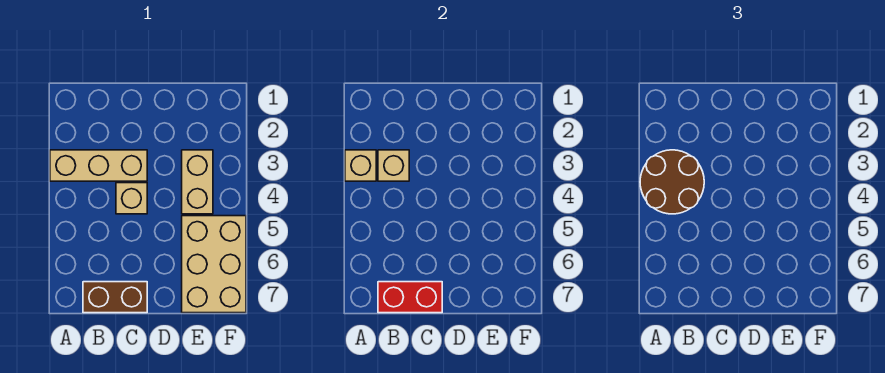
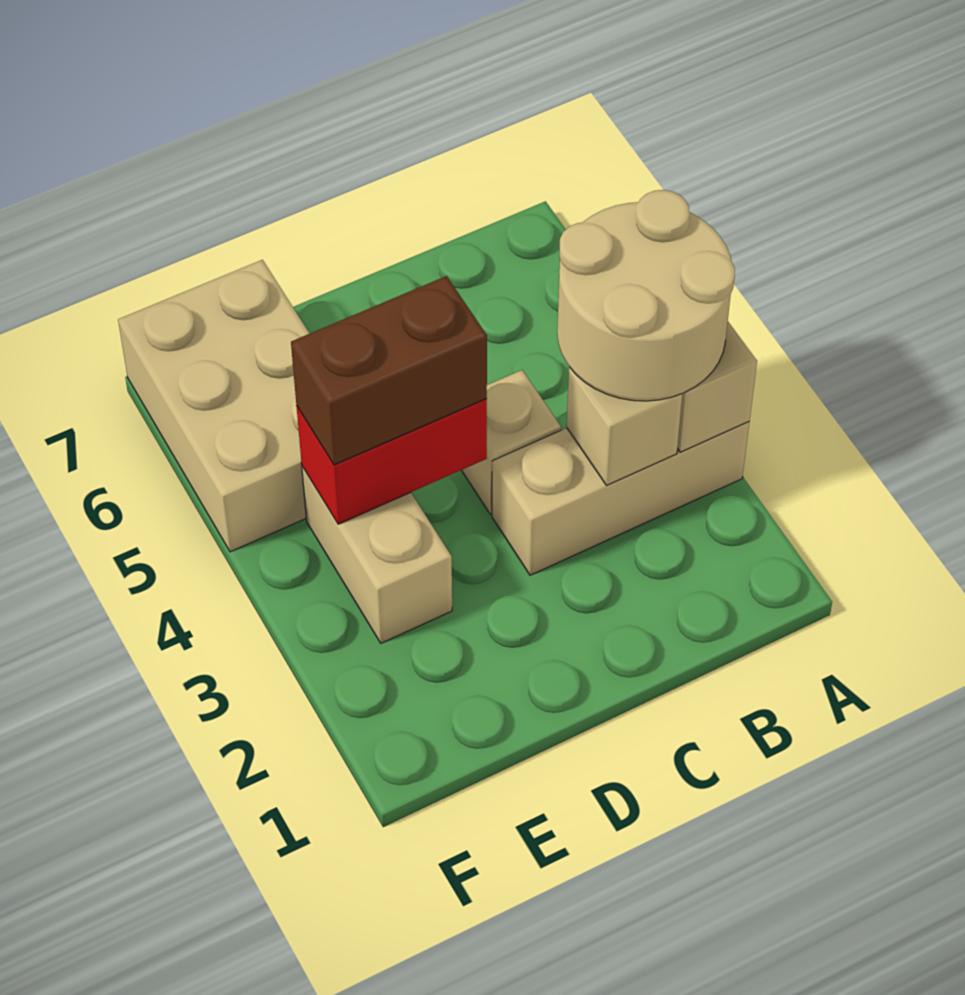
brown round brick A3:B4 level 3 -> tan round brick A3:B4 level 3
brown brick B7:C7 level 1 -> brown brick D4:E4 level 3
red brick B7:C7 level 2 -> red brick D4:E4 level 2

